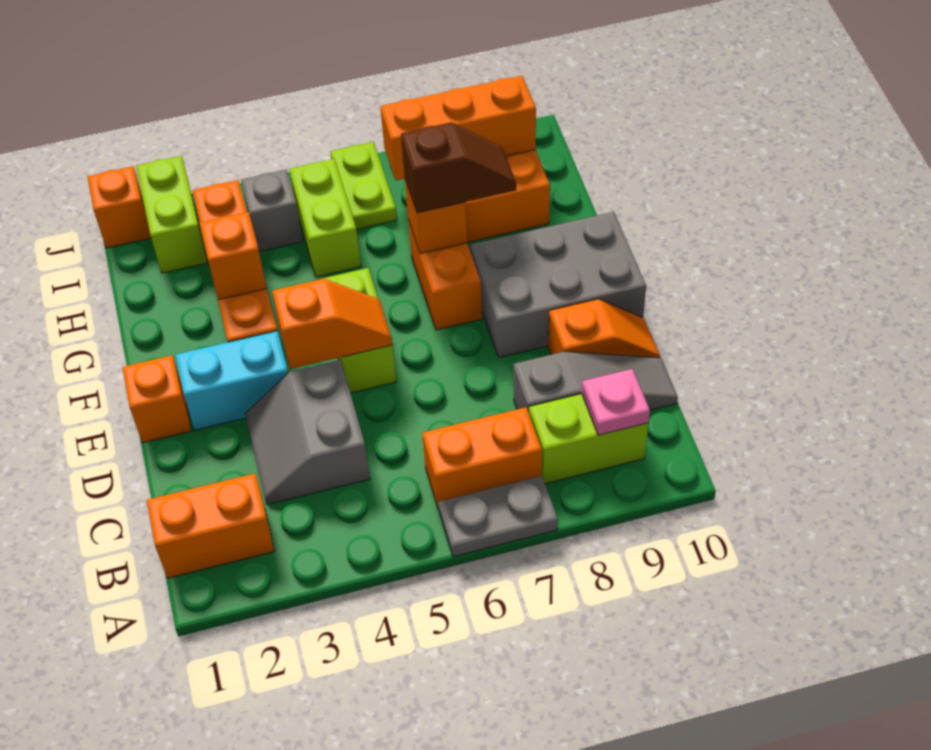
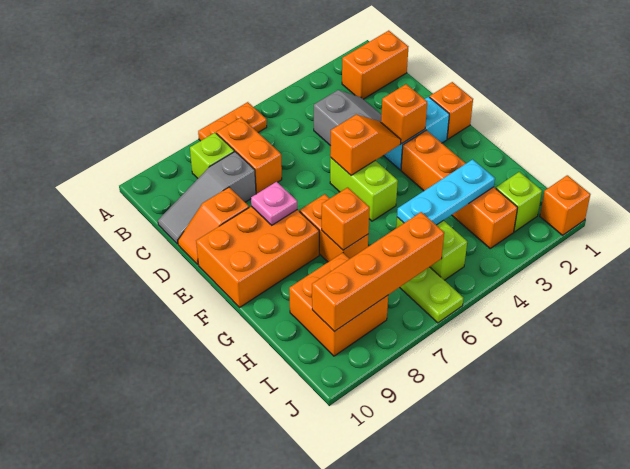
grey plate A6:A7 level 1 -> orange plate A6:A7 level 1
orange brick B6:B7 level 1 -> orange brick B7:C7 level 1
lime brick B8:B9 level 1 -> lime brick B8 level 1
pink plate B9 level 2 -> pink plate E8 level 2
orange slope E4:E5 level 2 top 4 -> orange slope E4:E5 level 2 top 5
grey brick E8:F10 level 1 -> orange brick E8:F10 level 1
orange brick G3 level 2 -> orange brick E3 level 2
brown slope G7:G8 level 3 top 7 -> none
none -> cyan plate H3:H5 level 2
lime brick I2:J2 level 1 -> lime brick I2 level 1
grey brick I4 level 1 -> none
orange brick I7:I9 level 2 -> orange brick I6:I9 level 2

